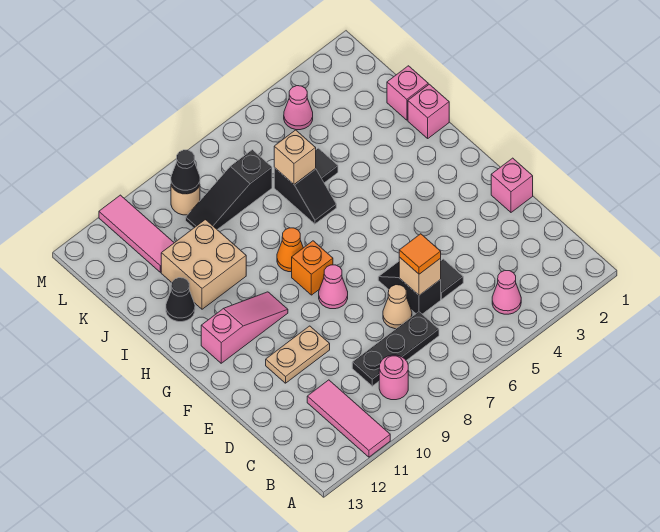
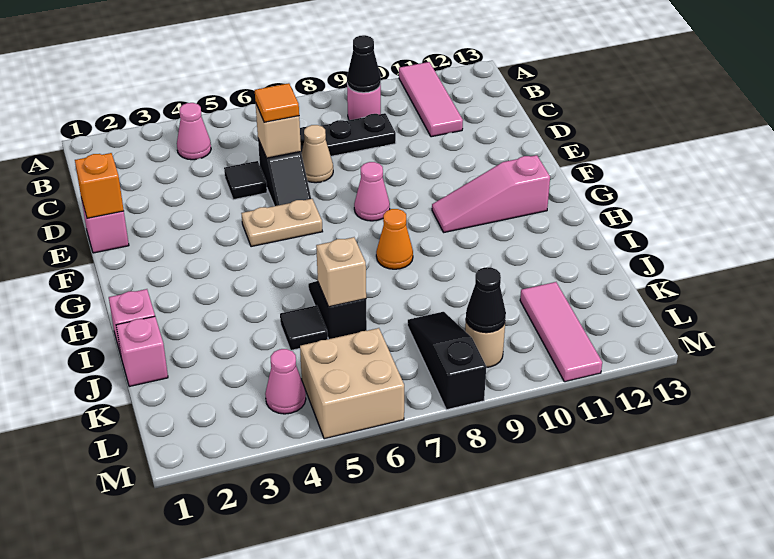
tan plate E10:E11 level 1 -> tan plate F5:F6 level 1
orange brick G8 level 1 -> orange brick E1 level 2
tan brick I10:J11 level 1 -> tan brick L5:M6 level 1
black cone I12 level 1 -> black cone B9 level 2
black slope K7:K9 level 1 top 7 -> black slope K8:M8 level 1 top M

